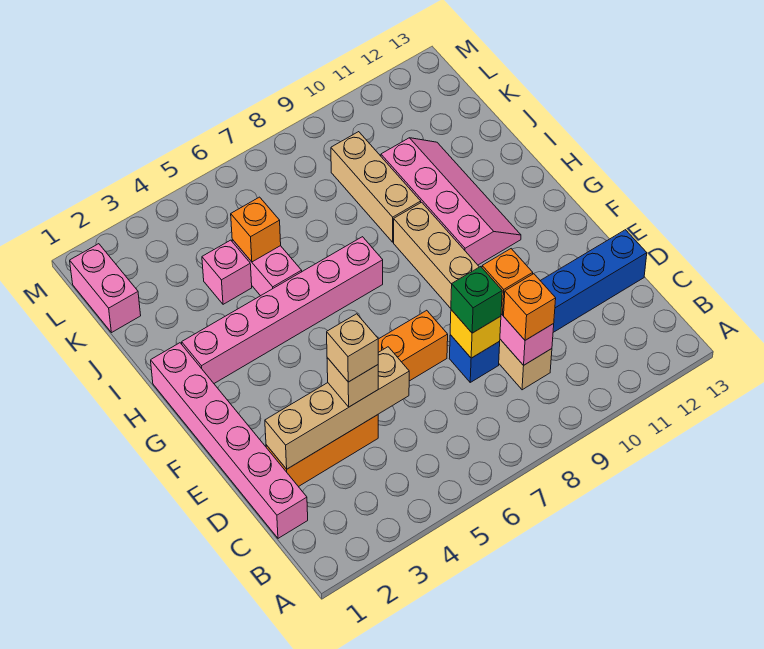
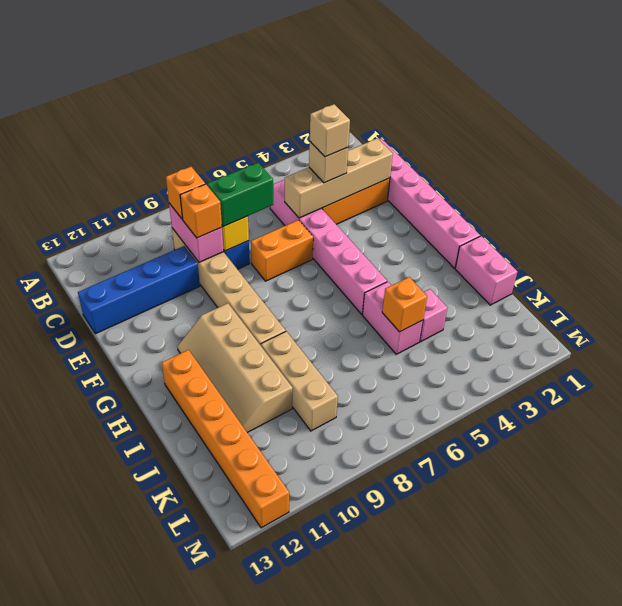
green brick D8 level 3 -> green brick D7:D8 level 3
pink slope G10:J11 level 1 top 10 -> tan slope G10:J11 level 1 top 10
pink brick H2:H7 level 1 -> pink brick C5:H5 level 1
none -> orange brick H12:M12 level 1
pink brick K1:L1 level 1 -> pink brick I1:J1 level 1

